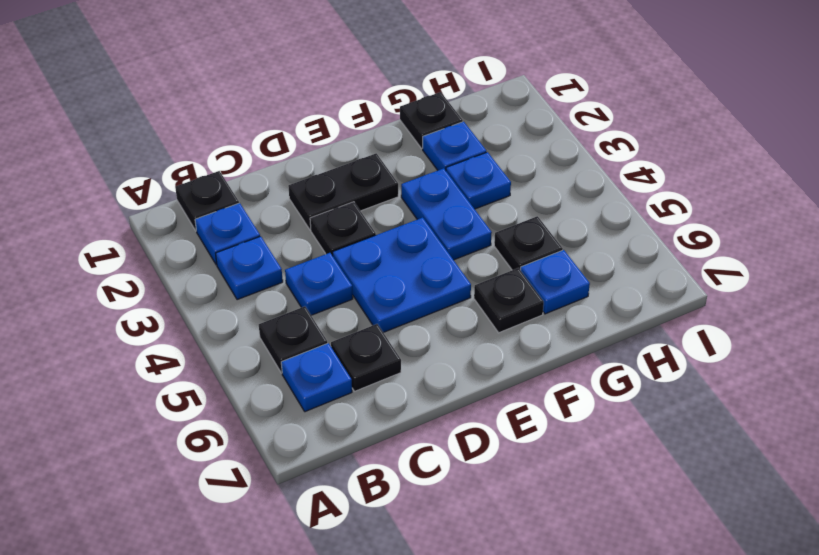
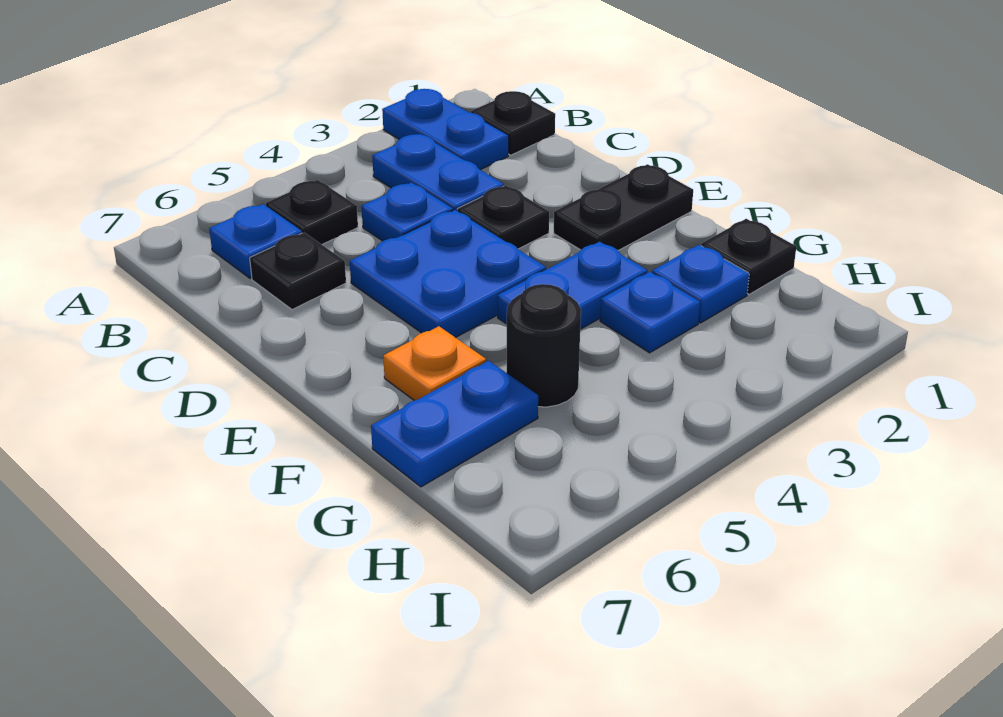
blue plate B2 level 1 -> blue plate A2:B2 level 1
blue plate B3 level 1 -> blue plate B3:C3 level 1
black plate D2:E2 level 1 -> black plate E1:E2 level 1
black plate F6 level 1 -> orange plate F6 level 1
black plate G5 level 1 -> black round brick G5 level 1
blue plate G6 level 1 -> blue plate G6:G7 level 1

